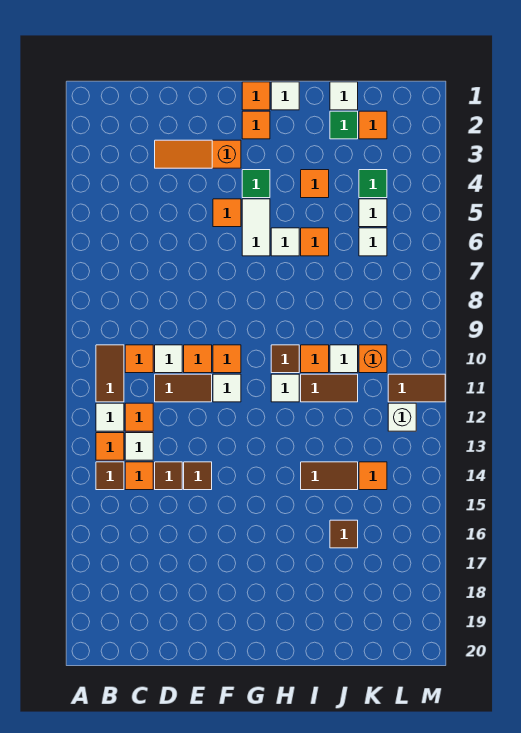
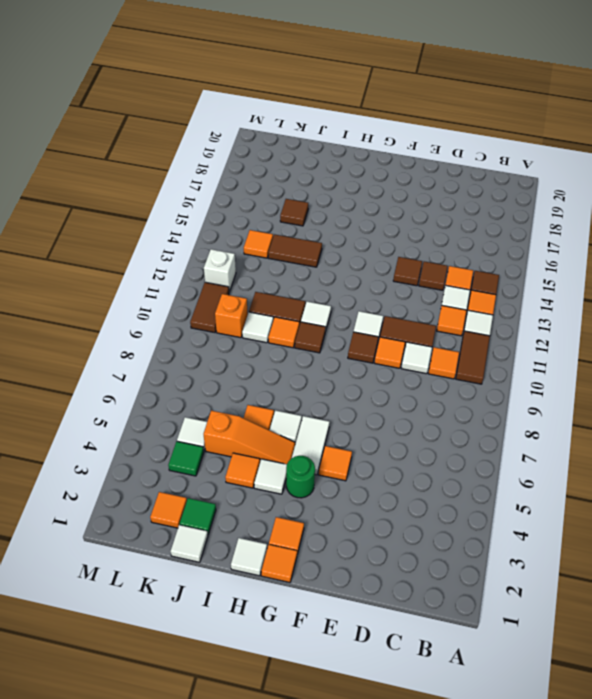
orange slope D3:F3 level 1 top F -> orange slope H5:J5 level 1 top J
orange tile F10 level 1 -> brown tile F10 level 1
green tile G4 level 1 -> green round brick G4 level 1
white tile K6 level 1 -> white tile H4 level 1
brown tile L11:M11 level 1 -> brown tile L10:L11 level 1

